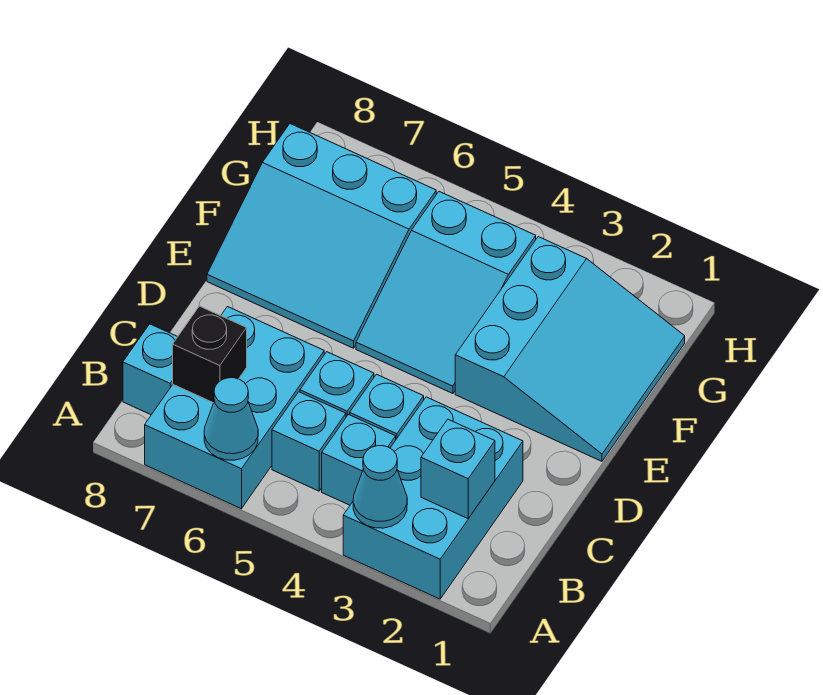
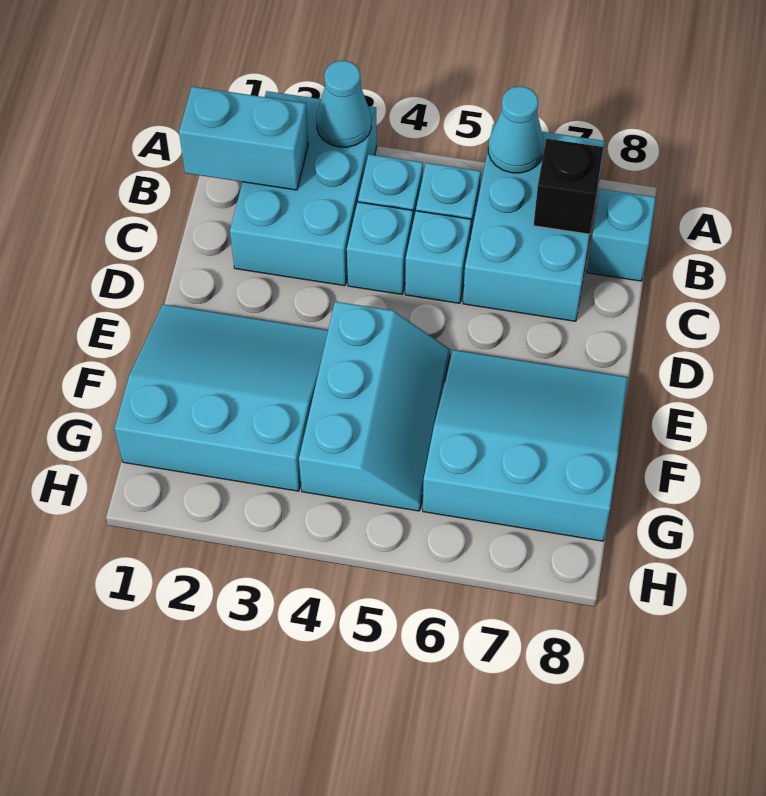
cyan brick B2 level 2 -> cyan brick B1:B2 level 2
cyan slope E1:G3 level 1 top 3 -> cyan slope E1:G3 level 1 top G
cyan slope E4:G5 level 1 top G -> cyan slope E4:G5 level 1 top 4

